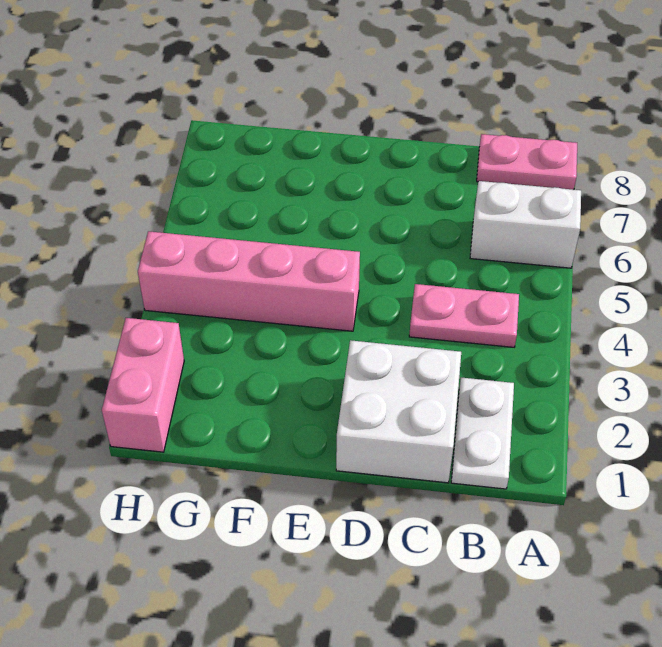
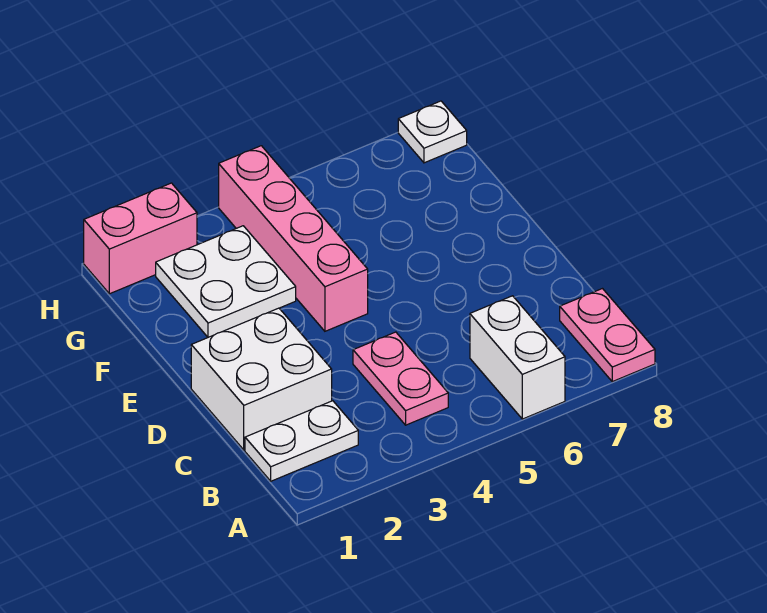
none -> white plate F2:G3 level 1
none -> white plate H8 level 1

